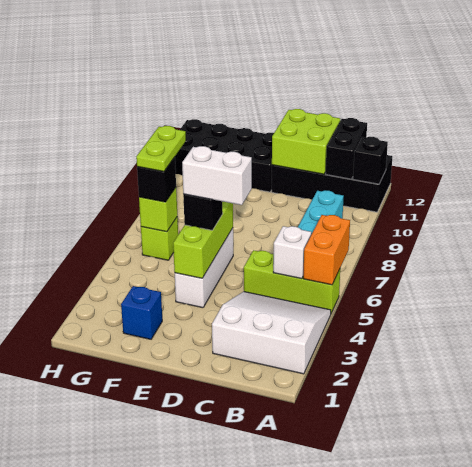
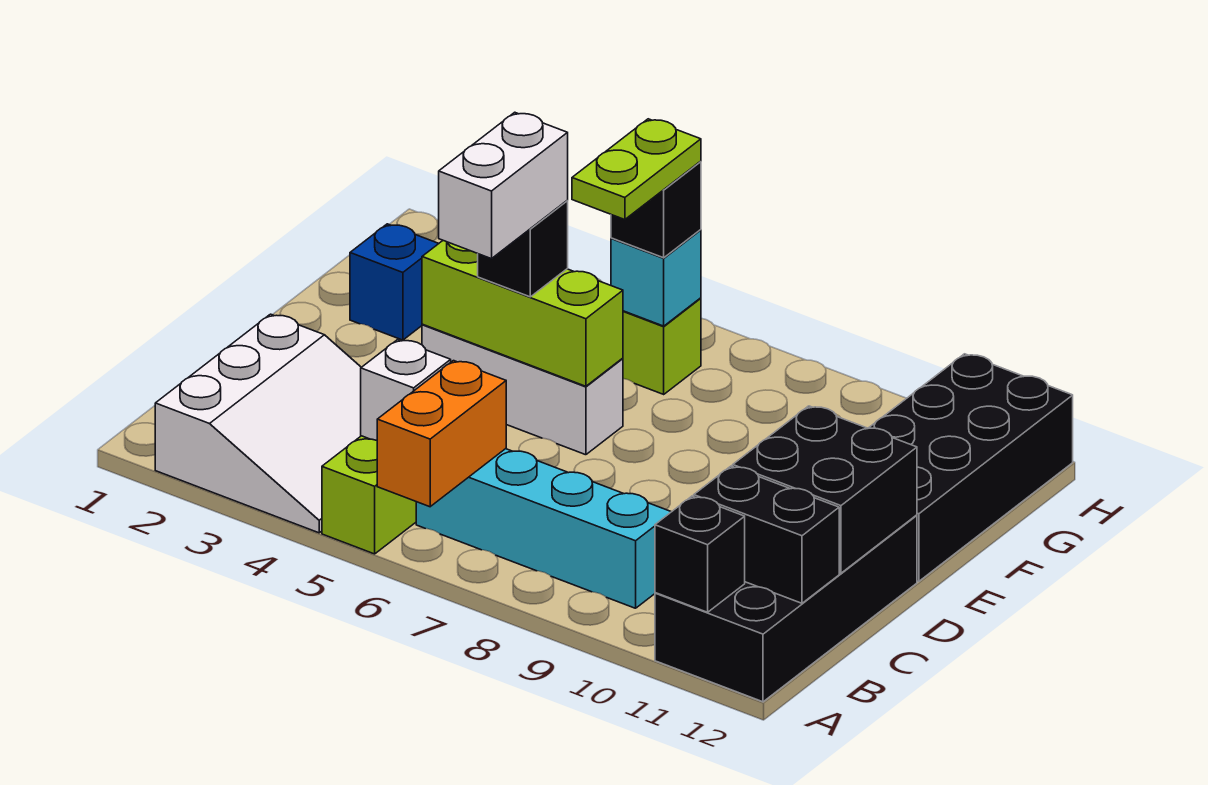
orange brick A5:A6 level 2 -> orange brick A6:B6 level 2
lime brick C11:D12 level 2 -> black brick C11:D12 level 2
lime brick G6 level 2 -> cyan brick G6 level 2
lime plate G6:G7 level 4 -> lime plate F6:G6 level 4

